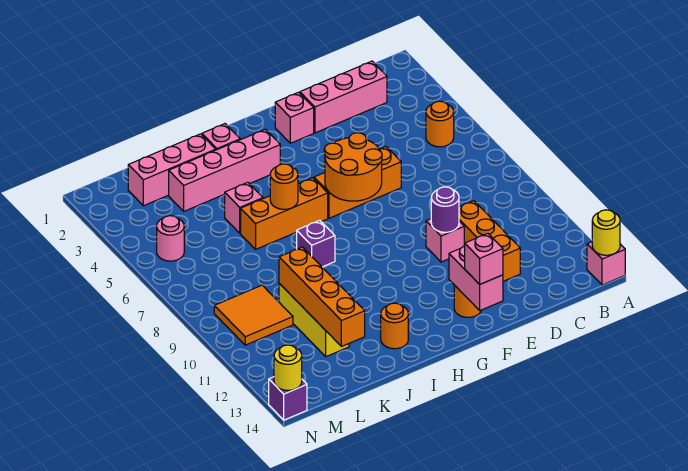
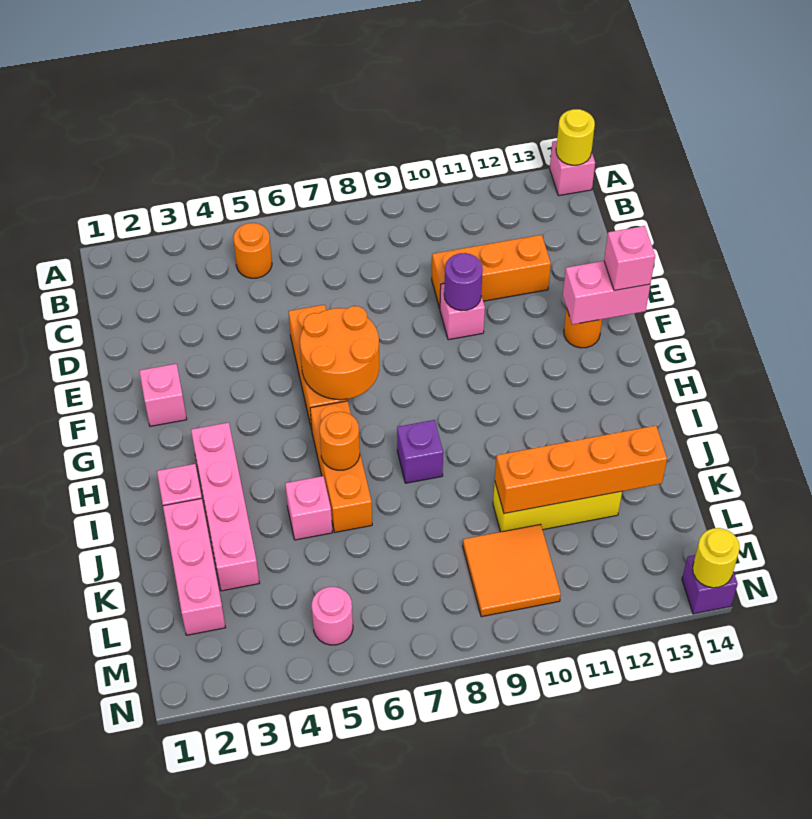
pink brick C2:E2 level 1 -> none
orange round brick I13 level 1 -> none

